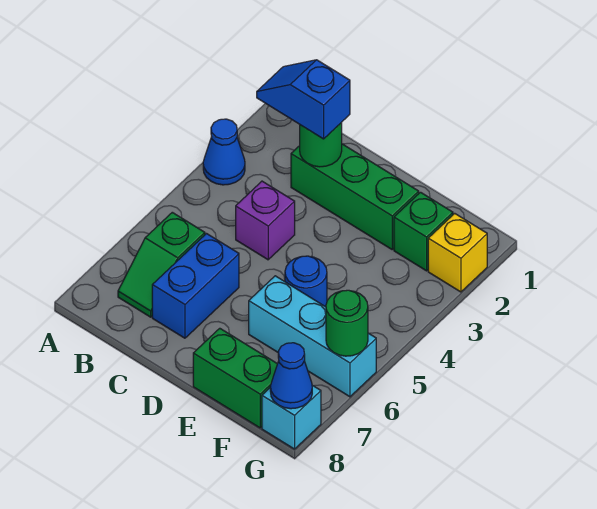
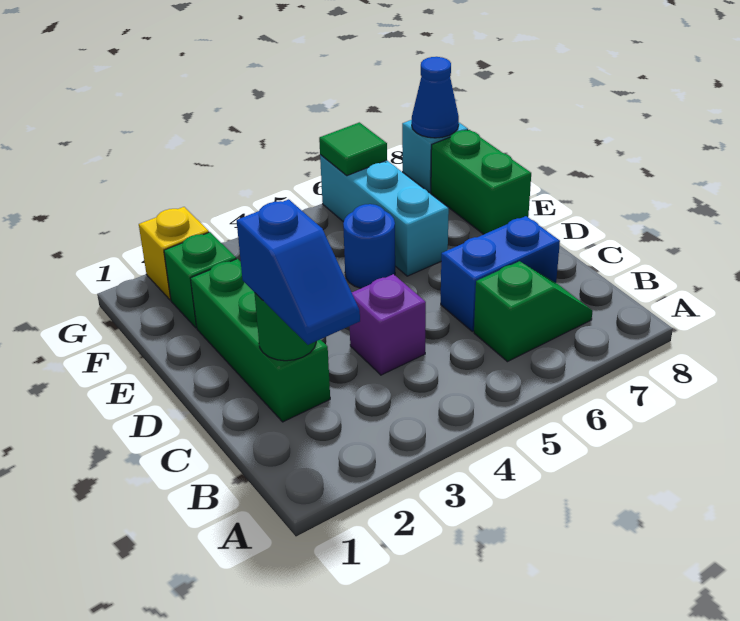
blue cone A3 level 1 -> none
green round brick G6 level 2 -> green tile G6 level 2

